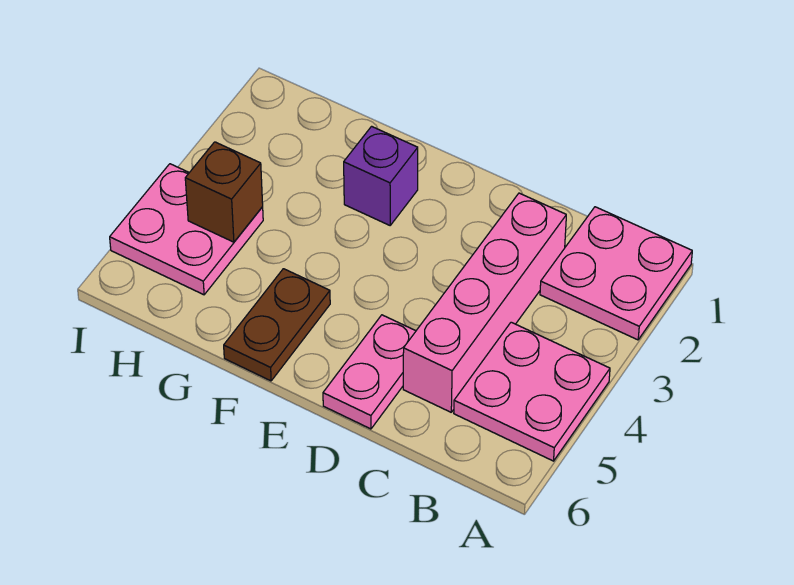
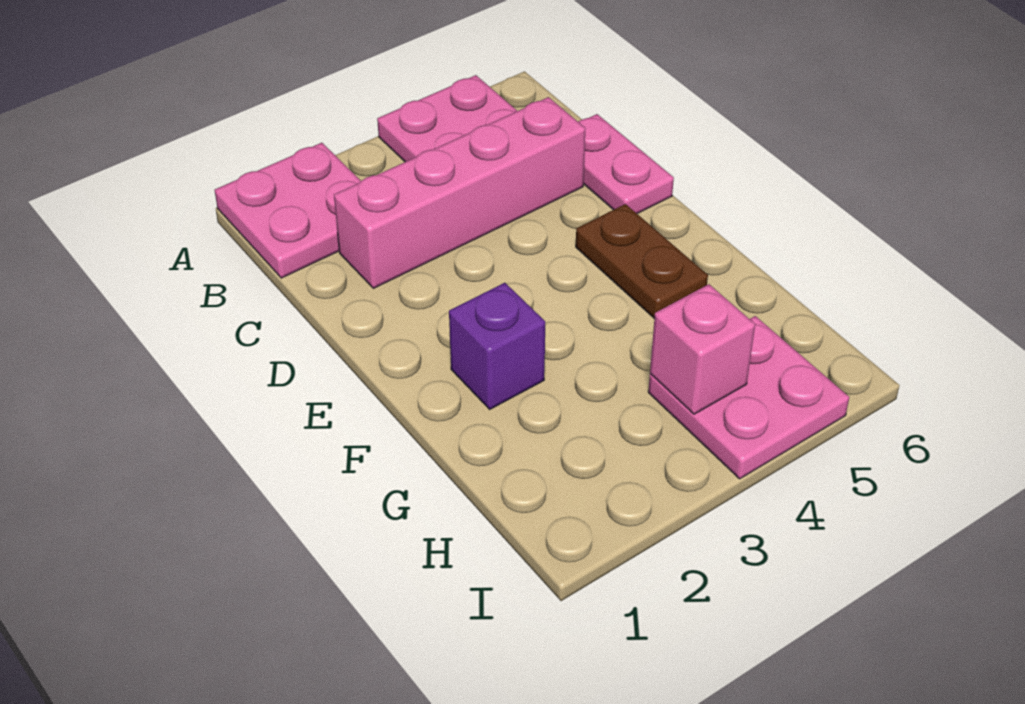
pink plate D5:D6 level 1 -> pink plate C6:D6 level 1
brown plate F5:F6 level 1 -> brown plate E5:F5 level 1
brown brick H4 level 2 -> pink brick H4 level 2

